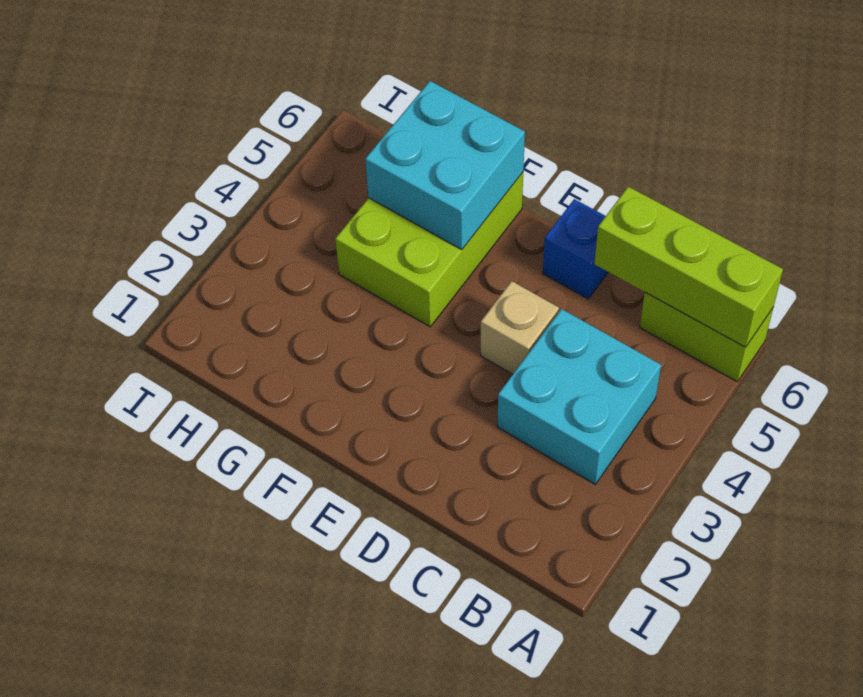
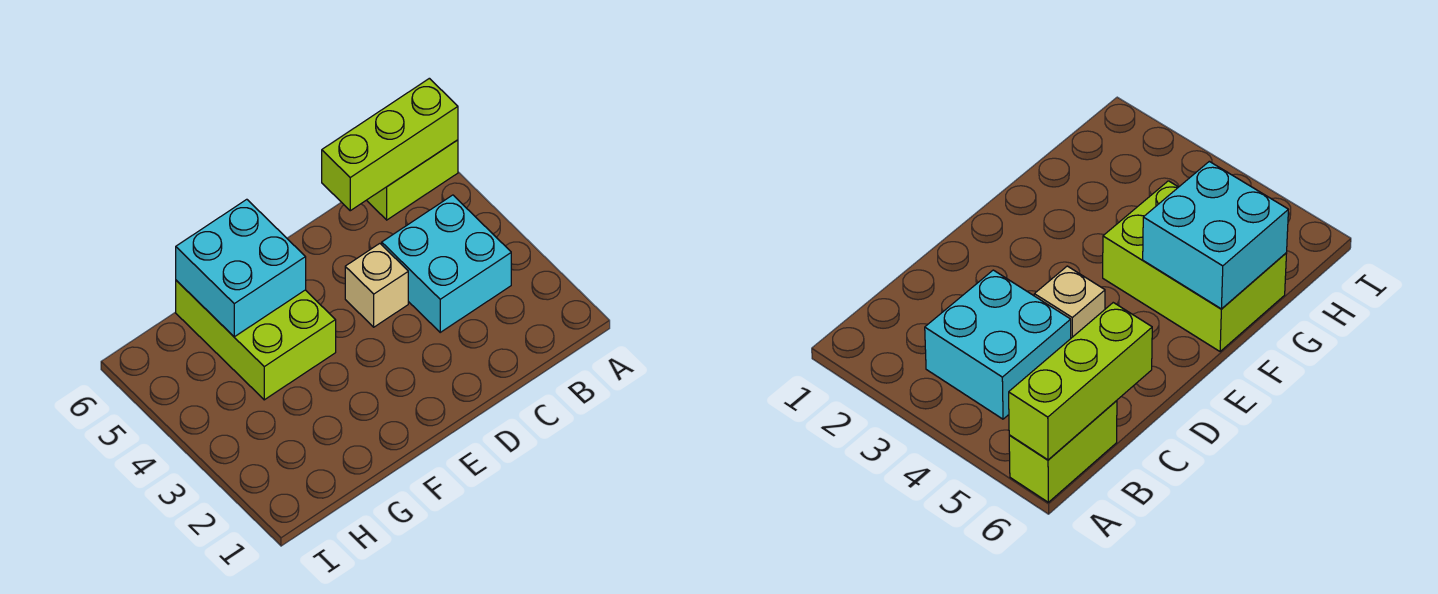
blue brick D6 level 1 -> none

